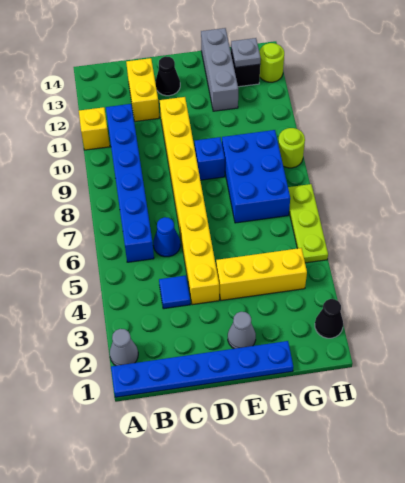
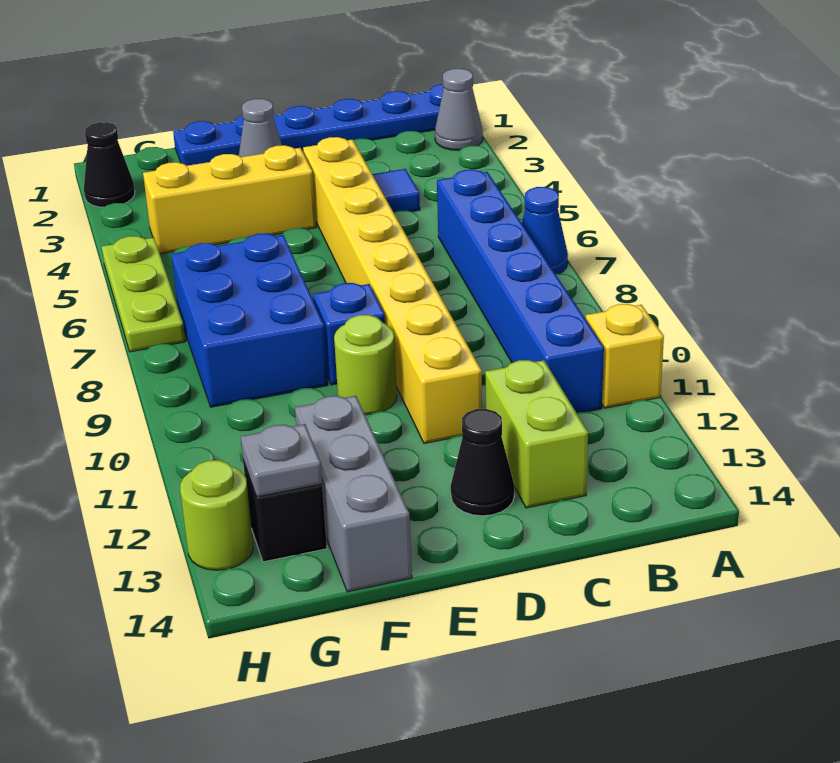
blue cone C6 level 1 -> blue cone A7 level 1
yellow brick C12:C13 level 1 -> lime brick C12:C13 level 1
lime round brick H9 level 1 -> lime round brick E10 level 1

